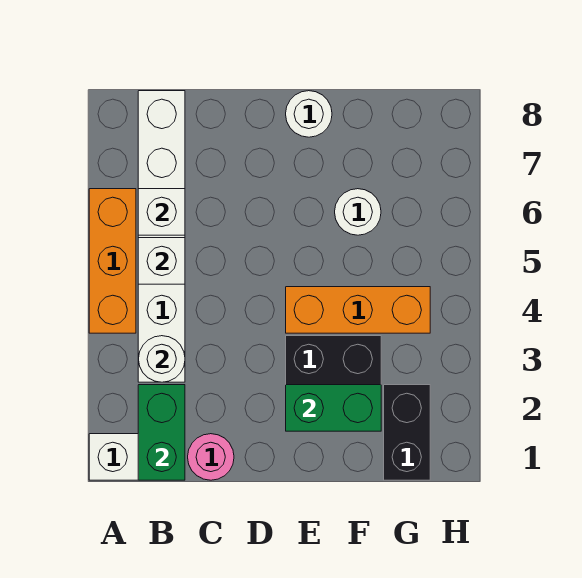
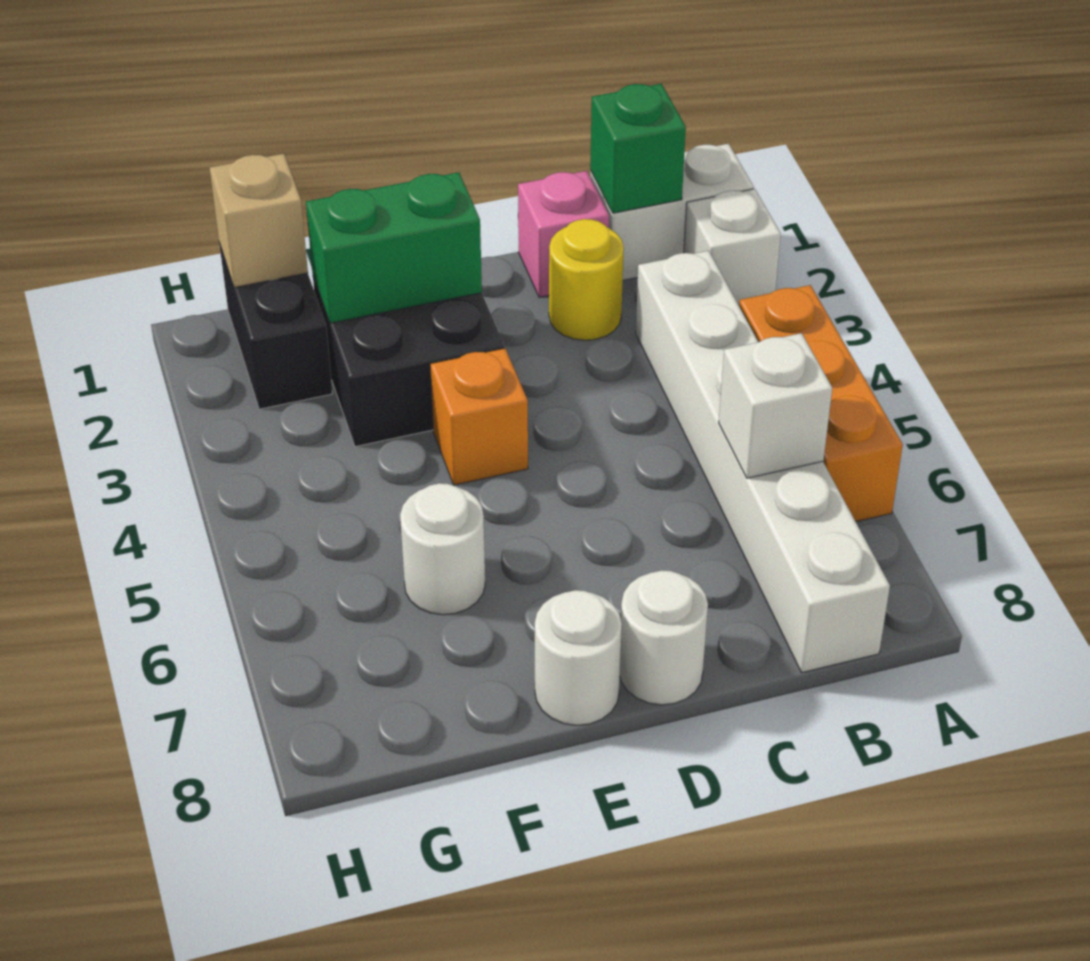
green brick B1:B2 level 2 -> green brick B1 level 2
white round brick B3 level 2 -> white round brick D8 level 1
white brick B5 level 2 -> white brick A2 level 1
pink round brick C1 level 1 -> pink brick C1 level 1
none -> yellow round brick C2 level 1
orange brick E4:G4 level 1 -> orange brick E4 level 1
none -> tan brick G1 level 2

